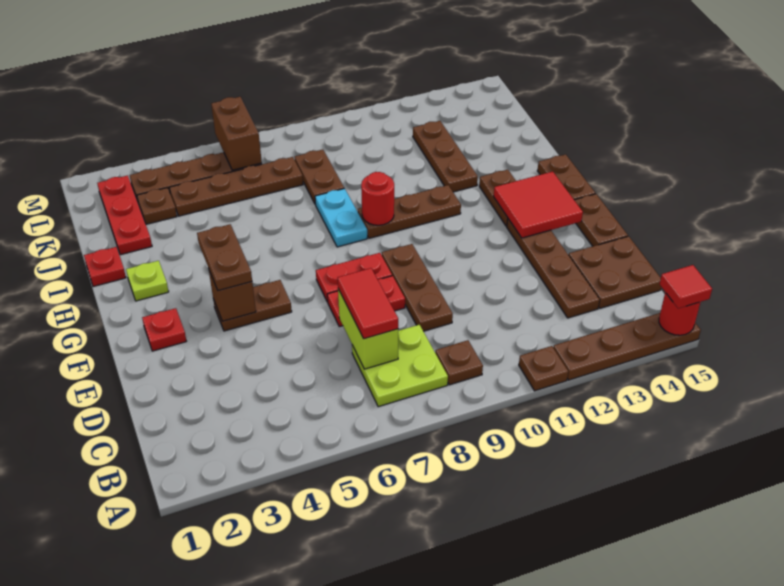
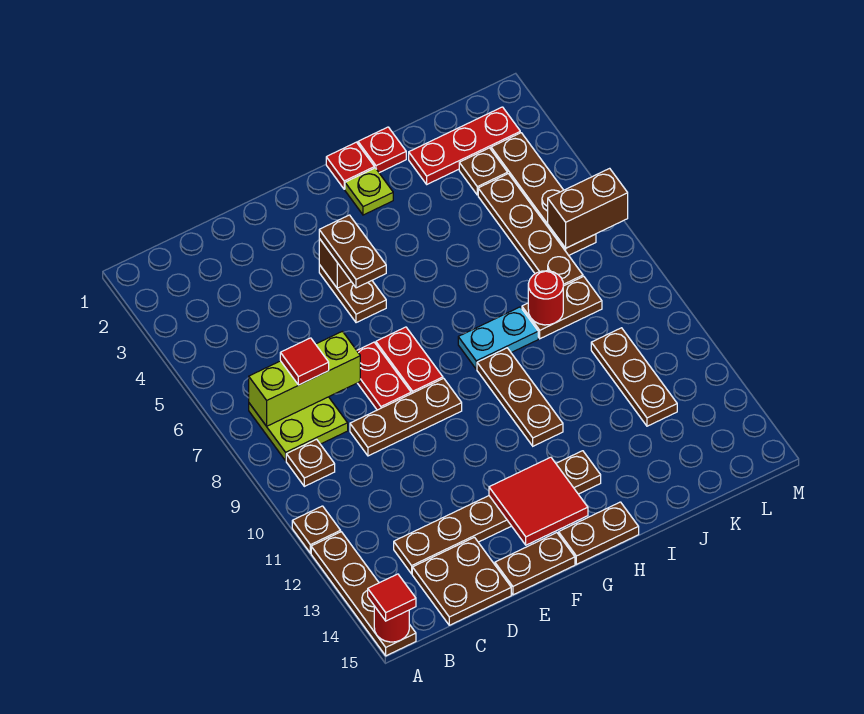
lime brick C7:D7 level 2 -> lime brick B7:D7 level 2
red tile C7:D7 level 3 -> red tile C7 level 3
red plate F2 level 1 -> red plate H1 level 1
brown plate F4:G4 level 3 -> brown plate F4:F5 level 3
red round brick H9 level 2 -> red round brick J8 level 2
brown plate I12:K12 level 1 -> brown plate K10:K12 level 1

